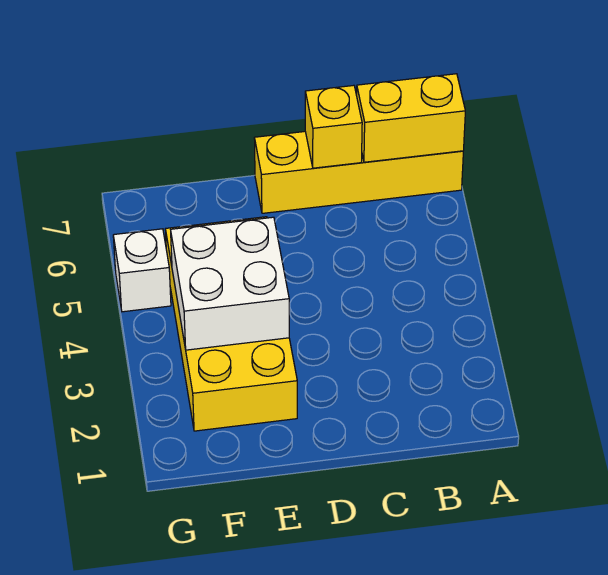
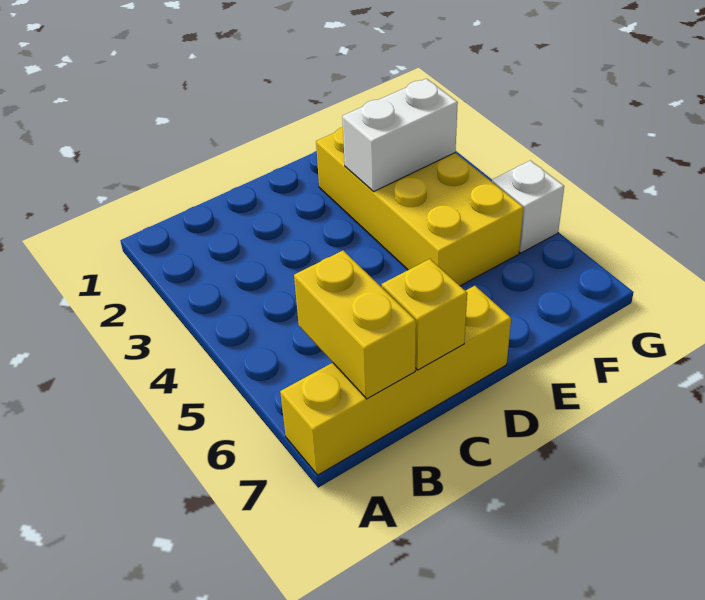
yellow brick A7:B7 level 2 -> yellow brick B6:B7 level 2
white brick E3:F4 level 2 -> white brick E3:F3 level 2

